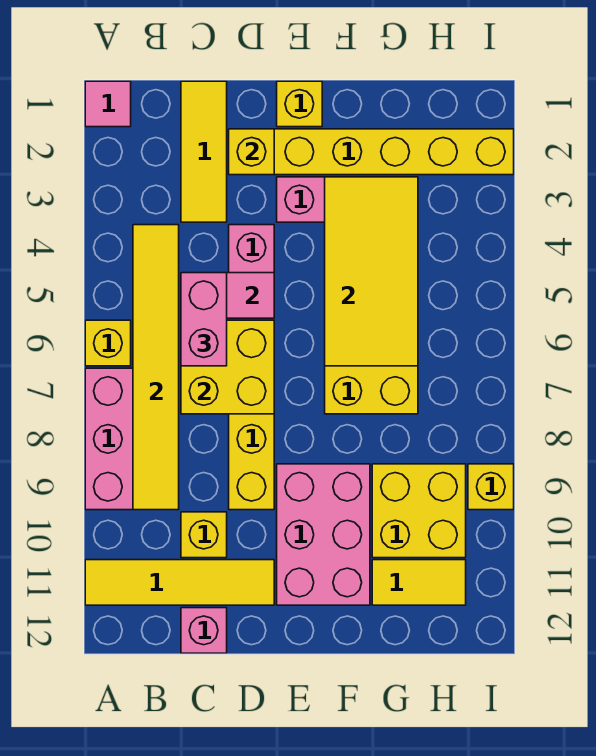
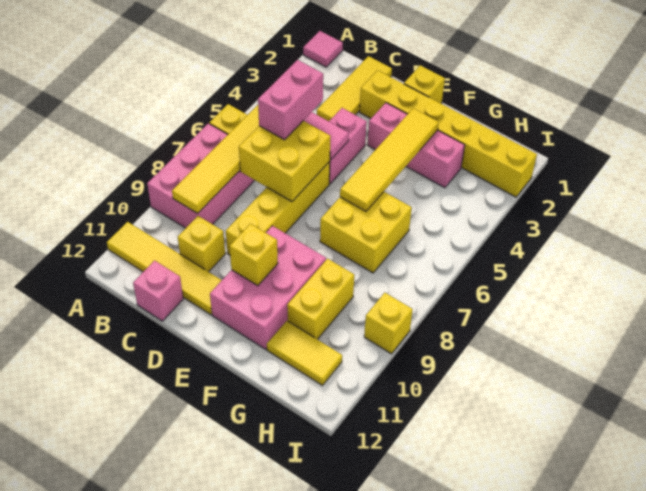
yellow brick D2 level 2 -> yellow brick E10 level 2
yellow tile F3:G6 level 2 -> yellow tile F3:F6 level 2
yellow brick G9:H10 level 1 -> yellow brick G9:G10 level 1

